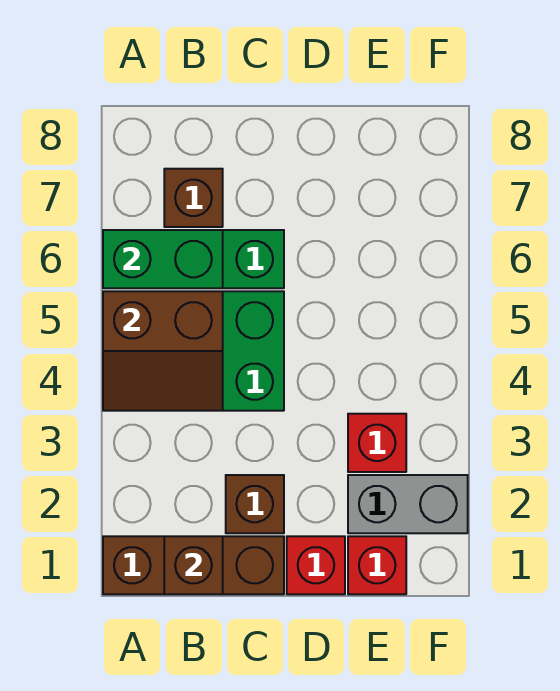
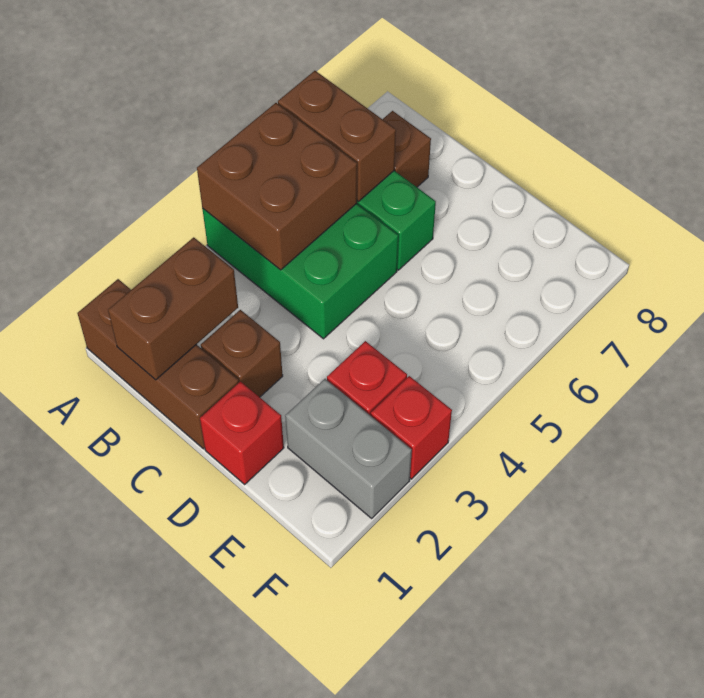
brown slope A4:B5 level 2 top 5 -> brown brick A4:B5 level 2
green brick A6:B6 level 2 -> brown brick A6:B6 level 2
brown brick B1 level 2 -> brown brick B1:B2 level 2
red brick E1 level 1 -> red brick F3 level 1

